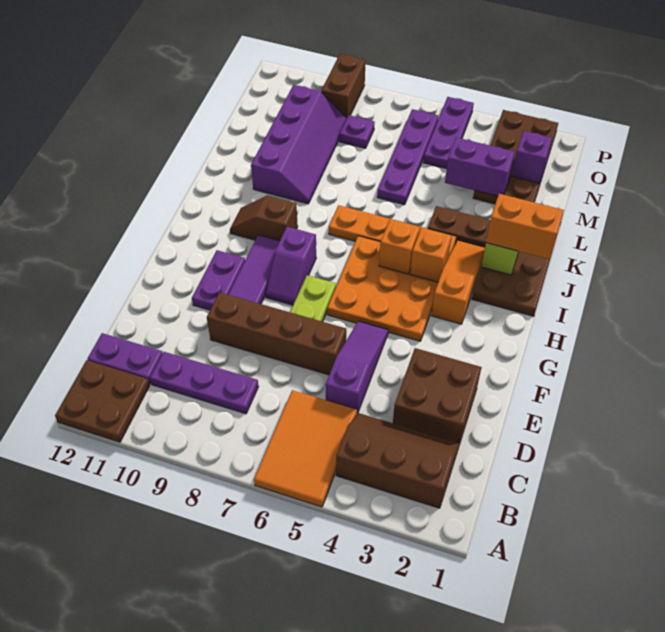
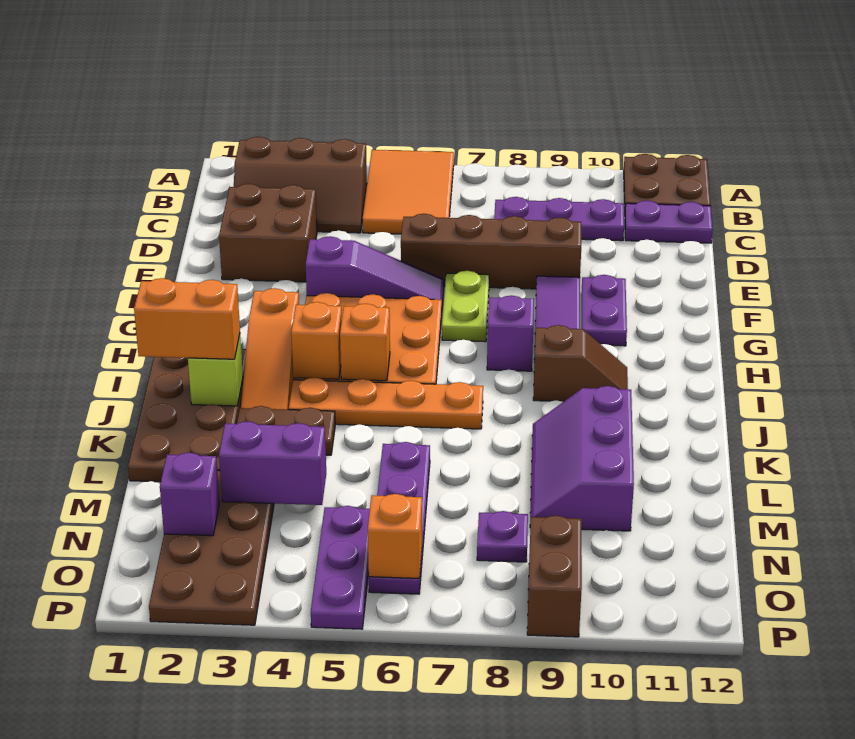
purple slope D5:F5 level 1 top D -> purple slope F4:F6 level 1 top 4
purple slope K9:N10 level 1 top 10 -> purple slope K9:M10 level 1 top 10
none -> orange brick O6 level 2

